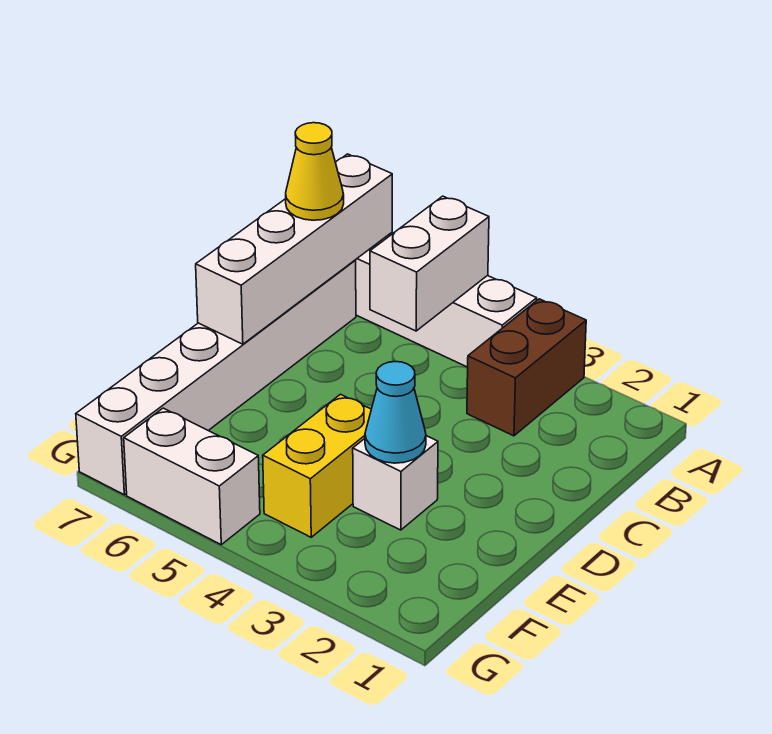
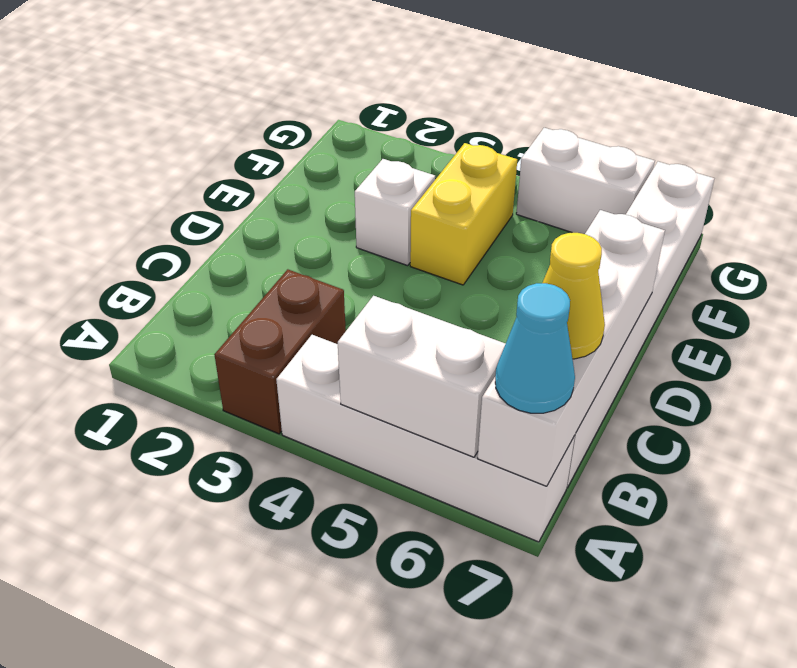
white brick A5:B5 level 2 -> white brick A5:A6 level 2
cyan cone E3 level 2 -> cyan cone A7 level 3

